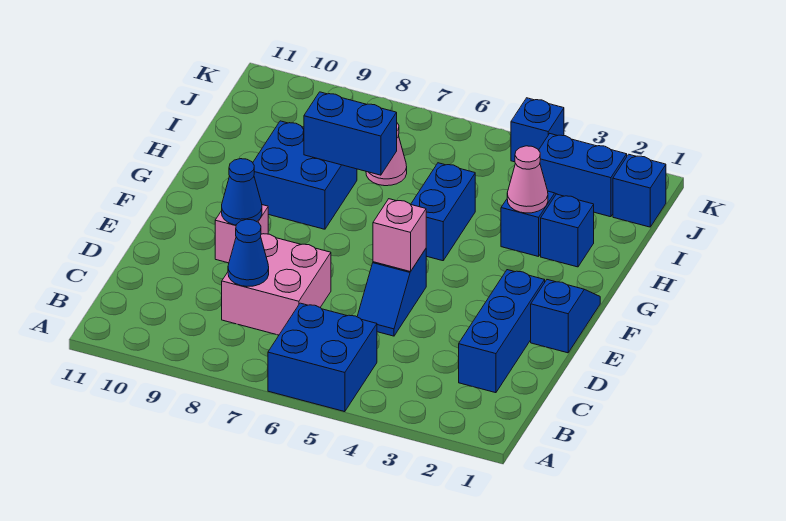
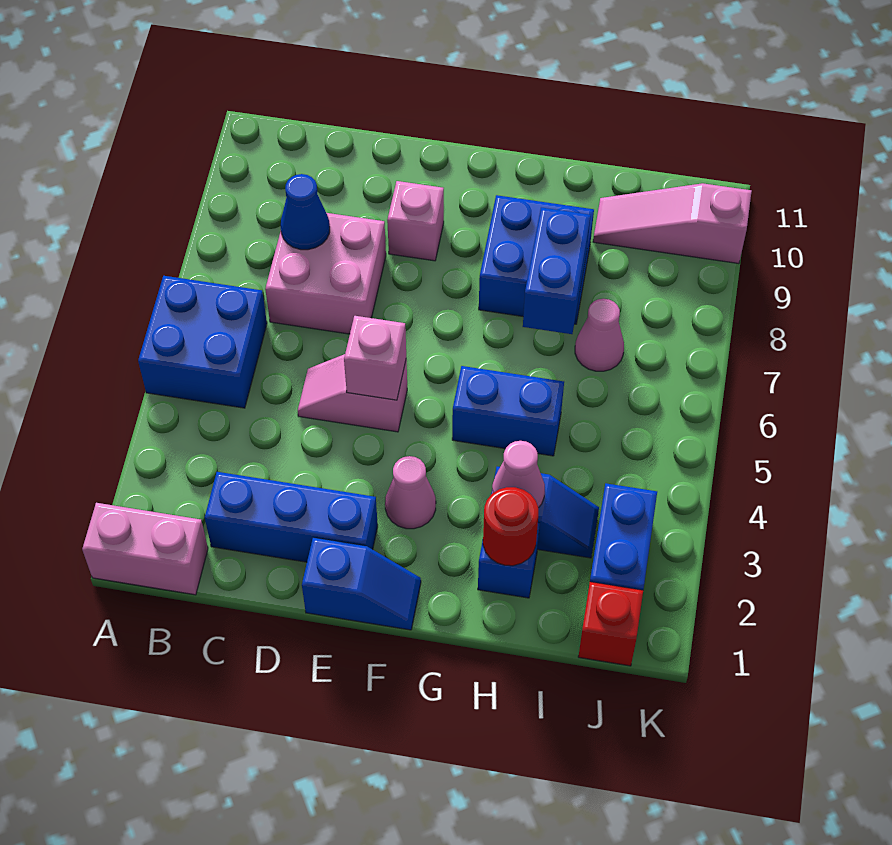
none -> pink brick A1:B1 level 1
blue slope D5:E5 level 1 top E -> pink slope D5:E5 level 1 top E
blue cone E9 level 2 -> none
none -> pink cone F3 level 1
none -> red round brick H2 level 2
none -> pink slope I10:K10 level 1 top K
blue brick J1 level 1 -> red brick J1 level 1
blue brick K4 level 1 -> none

